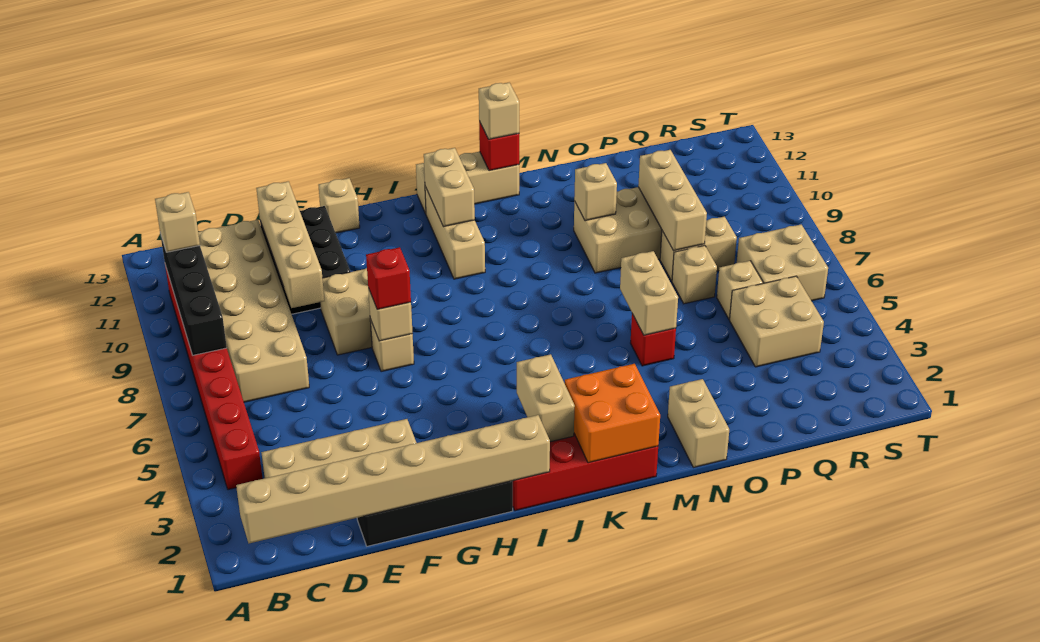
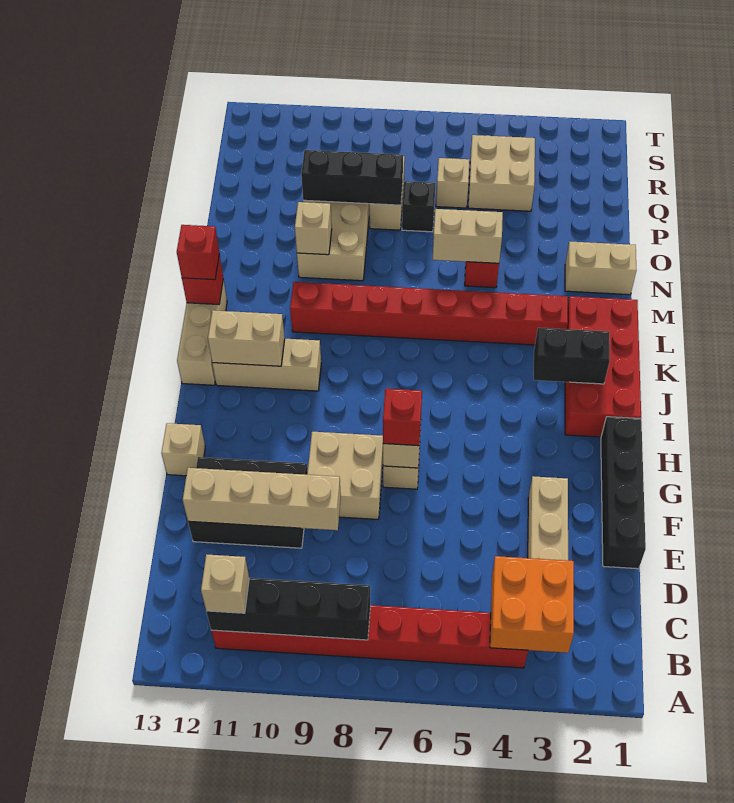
tan brick B1:I1 level 2 -> none
tan brick C7:D12 level 1 -> none
tan brick J2:J3 level 2 -> black brick J2:J3 level 2
orange brick K1:L2 level 2 -> orange brick B3:C4 level 2
none -> red brick L3:L10 level 1
tan brick L13 level 3 -> red brick L13 level 3
tan brick P7 level 1 -> black brick P7 level 1
tan brick P8:P10 level 2 -> black brick P8:P10 level 2
tan brick R6:S7 level 1 -> none

